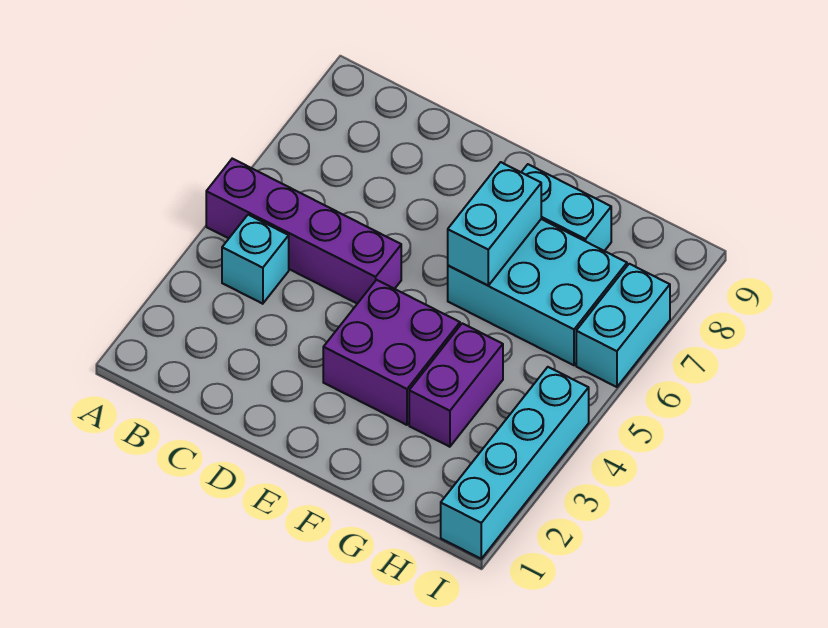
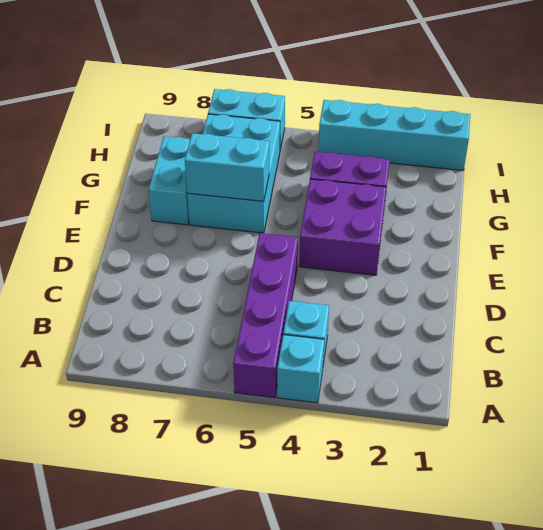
none -> cyan brick A4 level 1

